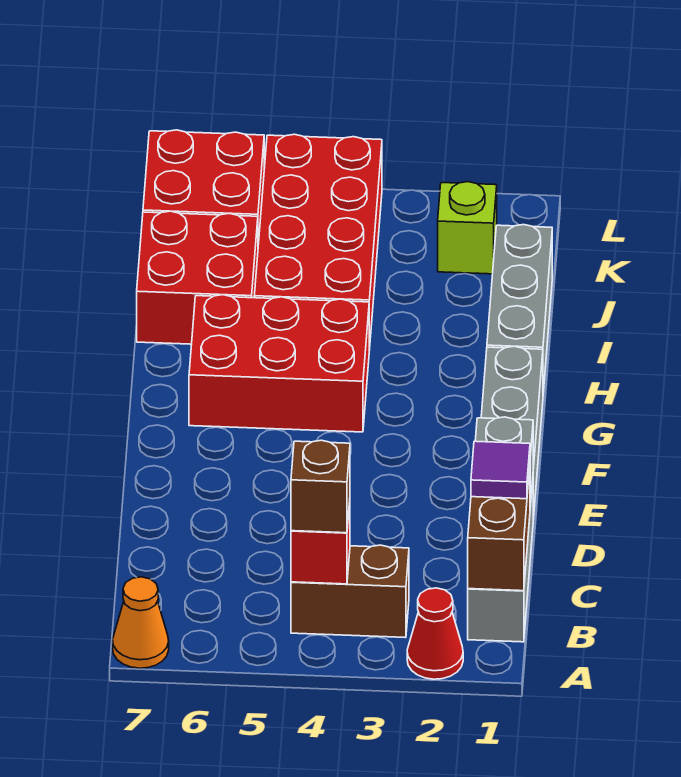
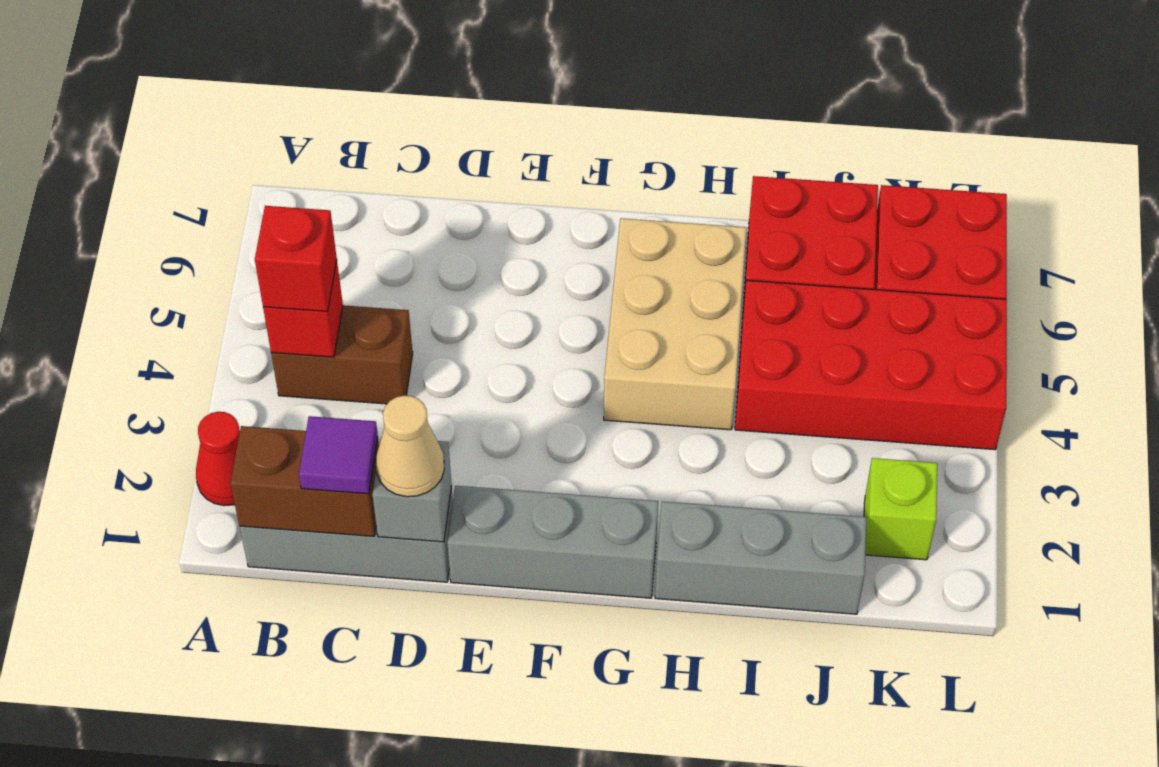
orange cone A7 level 1 -> none
brown brick B3:B4 level 1 -> brown brick B4:C4 level 1
brown brick B4 level 3 -> red brick B4 level 3
none -> tan cone D1 level 3
red brick G4:H6 level 1 -> tan brick G4:H6 level 1

